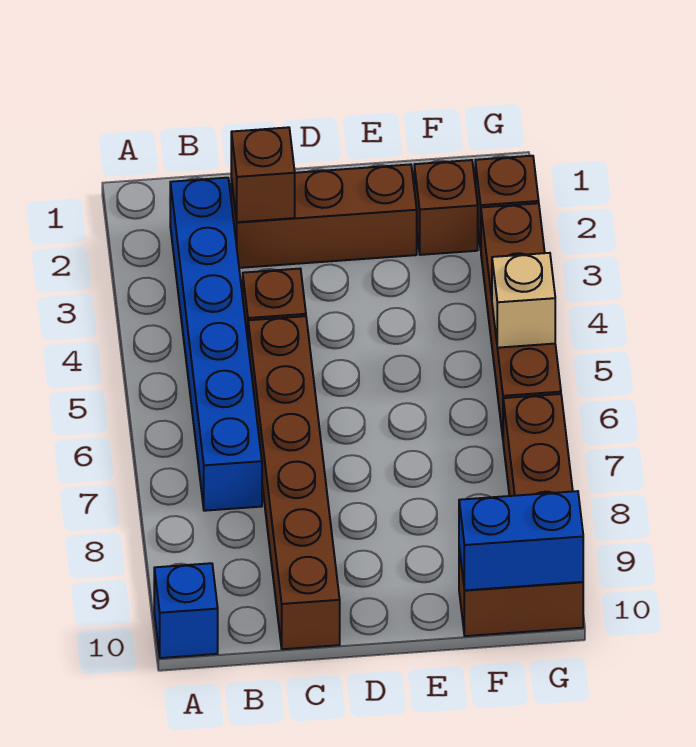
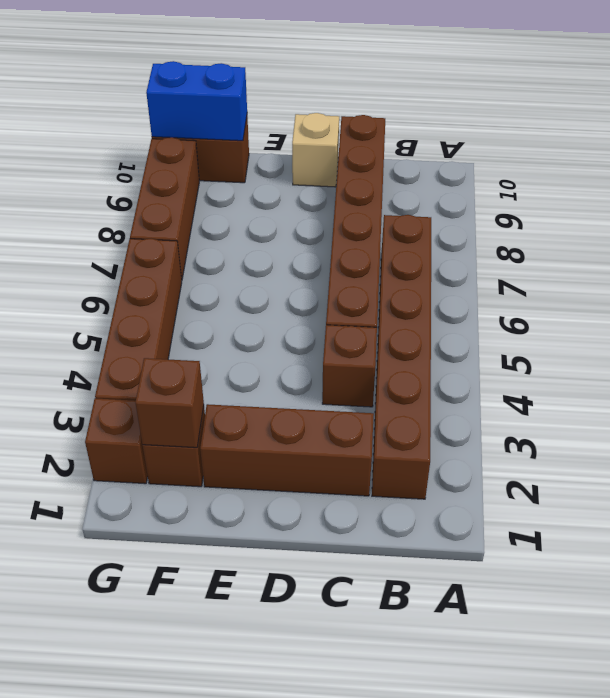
blue brick A10 level 1 -> none
blue brick B2:B7 level 1 -> brown brick B2:B7 level 1
brown brick C2 level 2 -> brown brick F2 level 2
tan brick G5 level 2 -> tan brick D10 level 1

